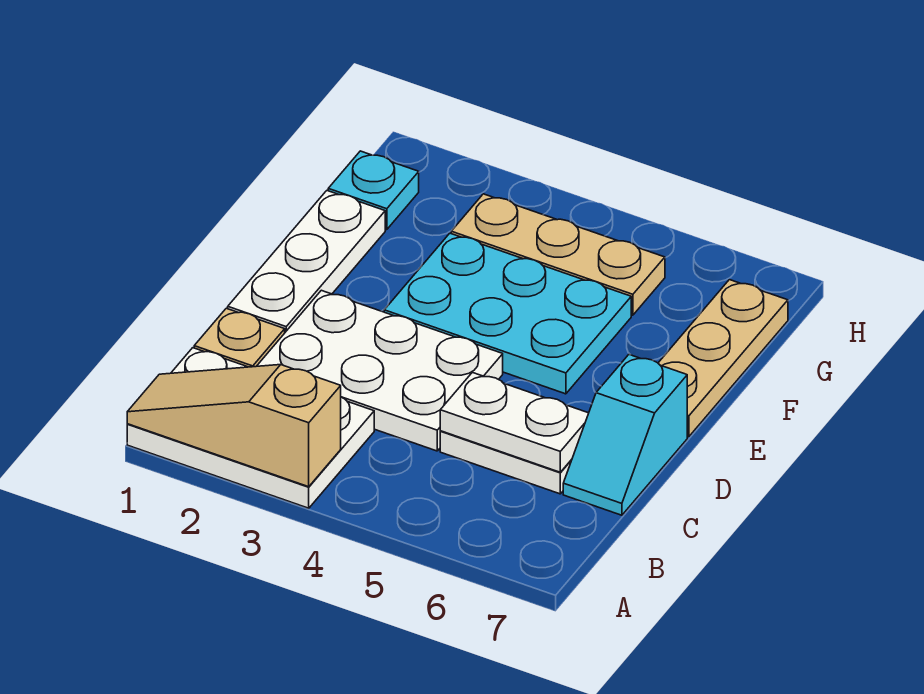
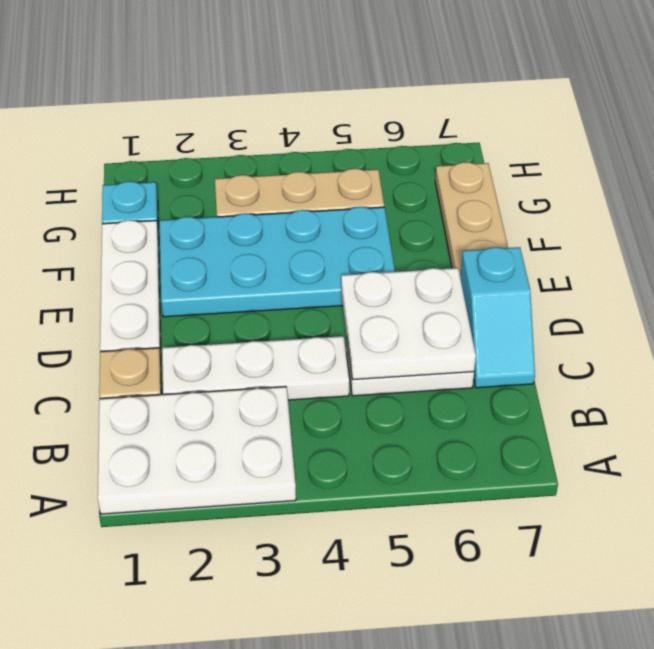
tan slope A1:A3 level 2 top 3 -> none
white plate C2:D4 level 1 -> white plate C2:C4 level 1
white plate C5:C6 level 2 -> white plate C5:D6 level 2
cyan plate E3:F5 level 1 -> cyan plate E2:F5 level 1

